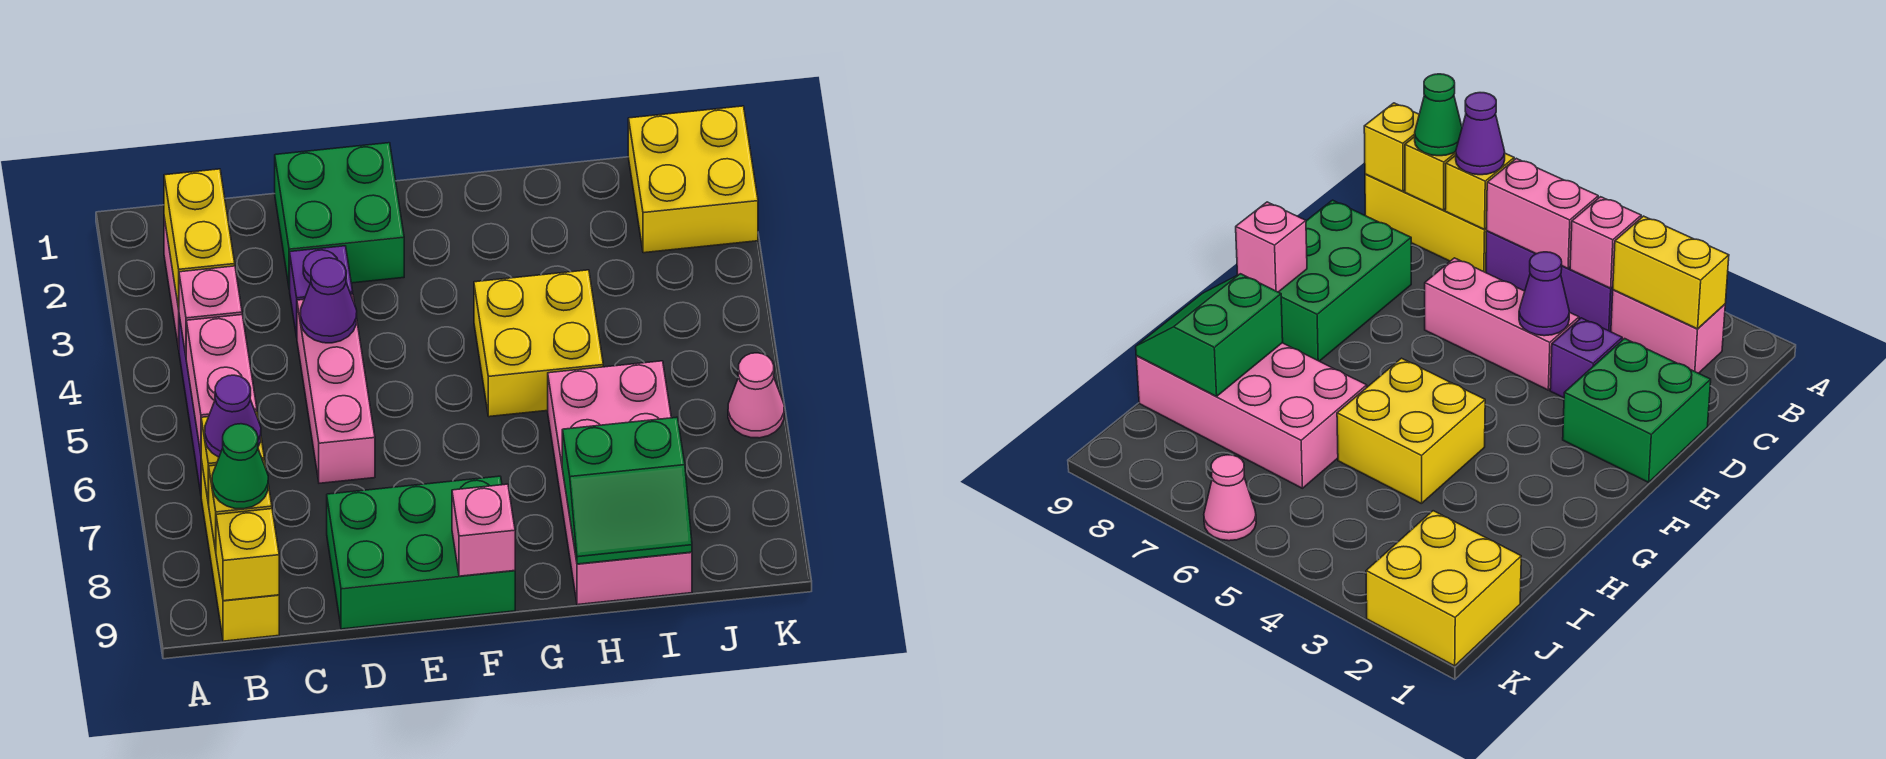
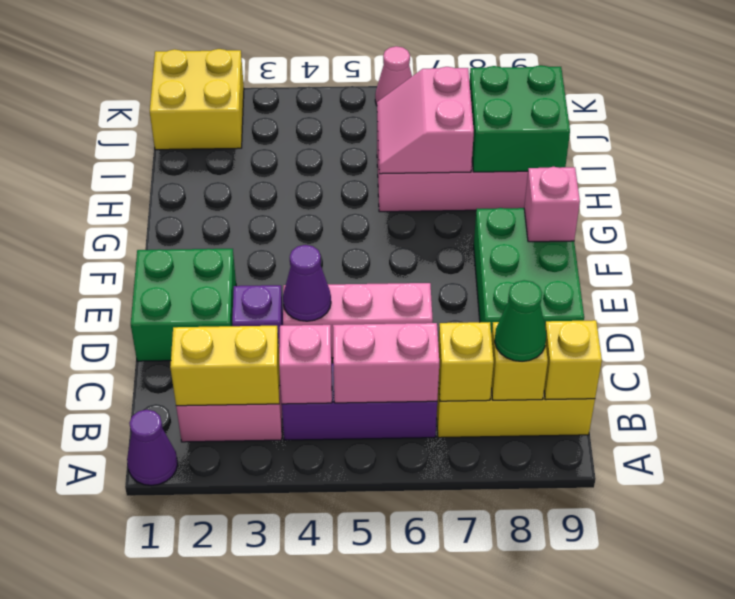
purple cone B7 level 3 -> purple cone A1 level 1
yellow brick G4:H5 level 1 -> none
none -> pink slope H6:I7 level 2 top 7
green slope H8:I9 level 2 top 8 -> green brick H8:I9 level 2

